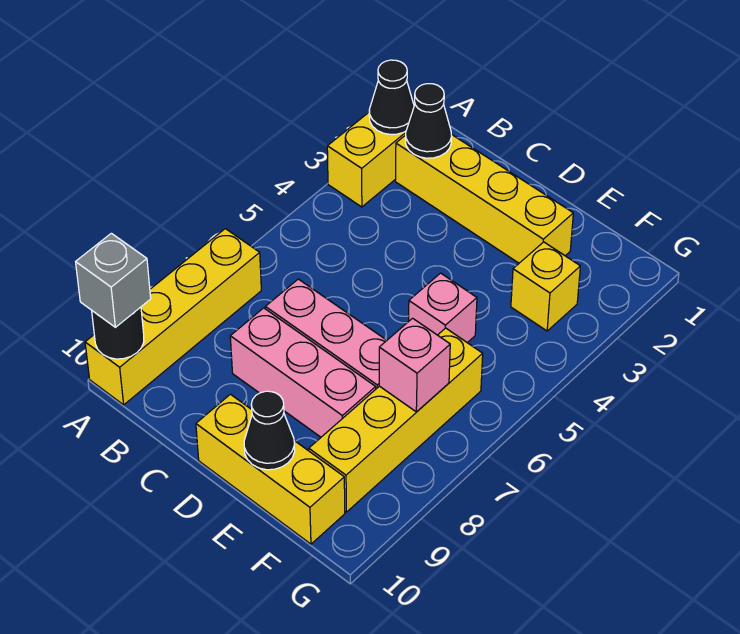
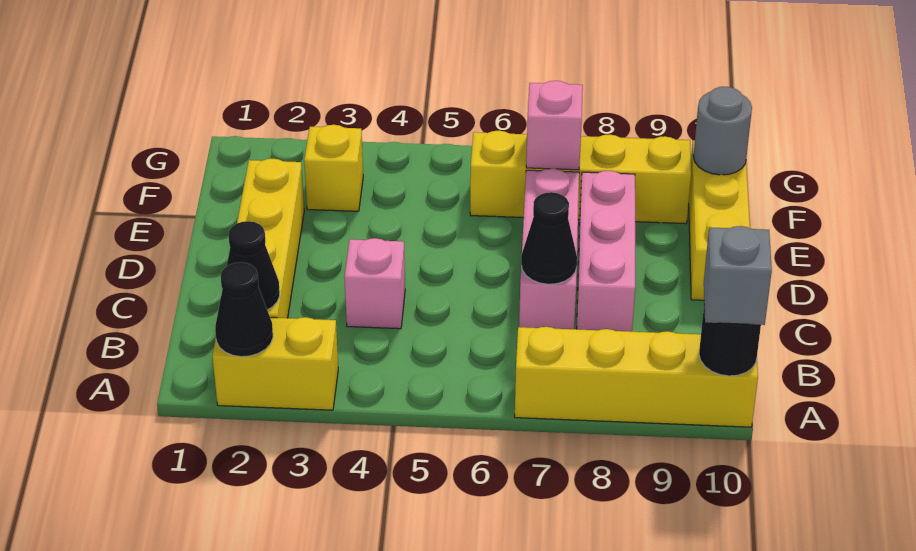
pink brick E5 level 1 -> pink brick C4 level 1
black cone E10 level 2 -> black cone C7 level 2
none -> grey round brick F10 level 2

